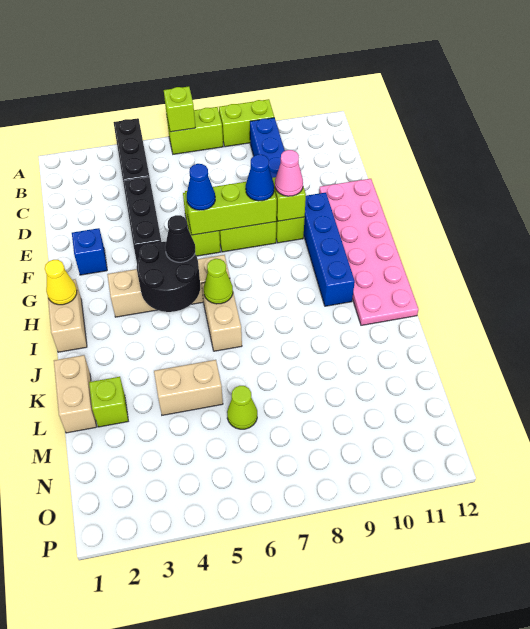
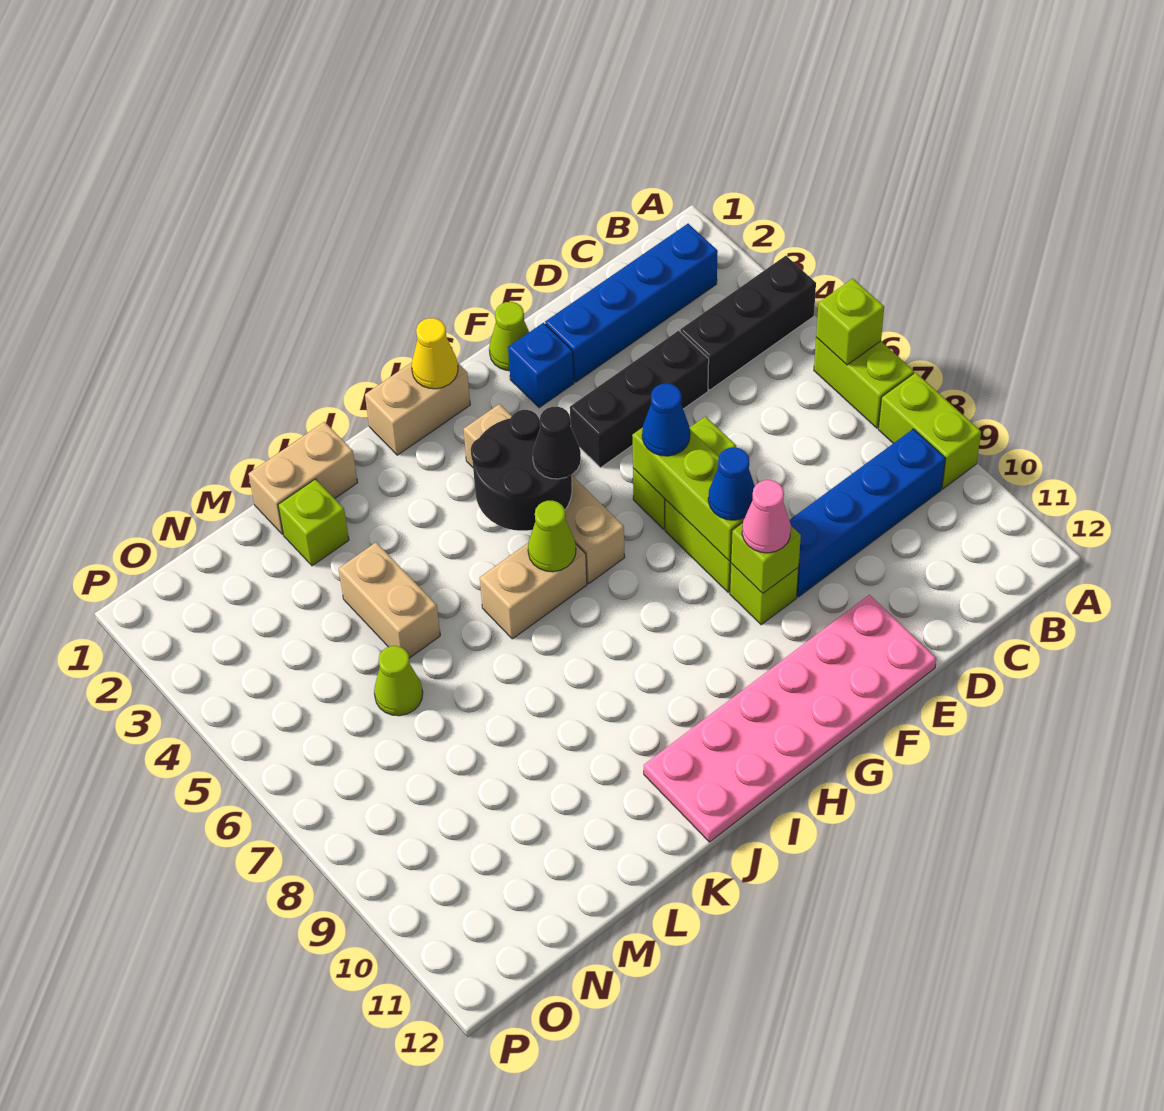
none -> lime cone F1 level 1
blue brick F10:I10 level 1 -> blue brick B2:E2 level 1

